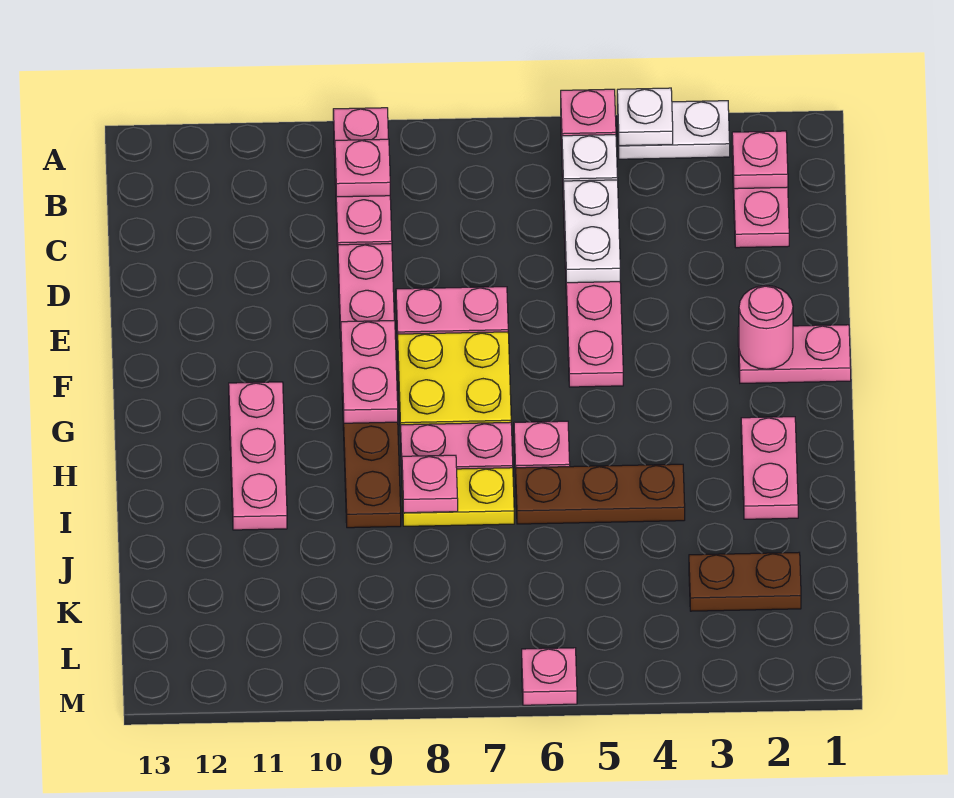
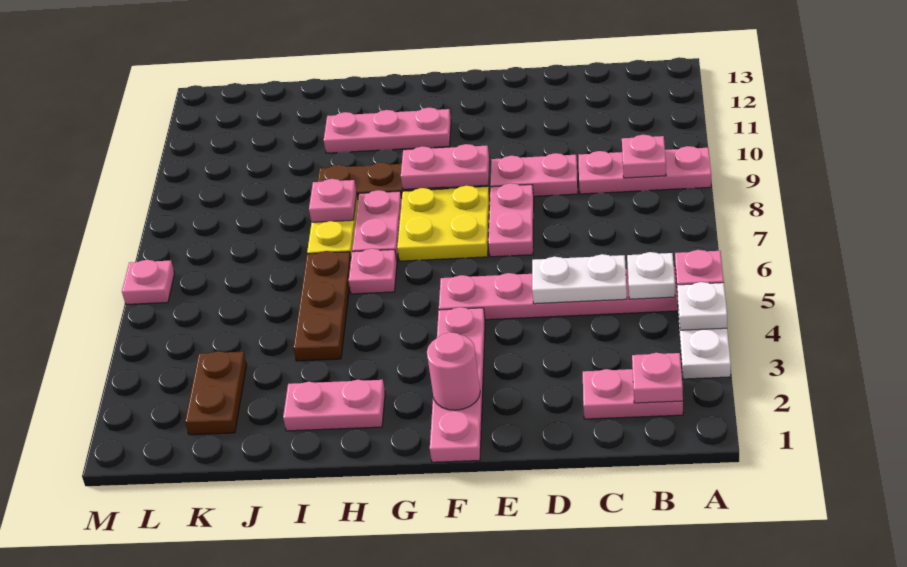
pink plate F1:F2 level 1 -> pink plate F1:F4 level 1

